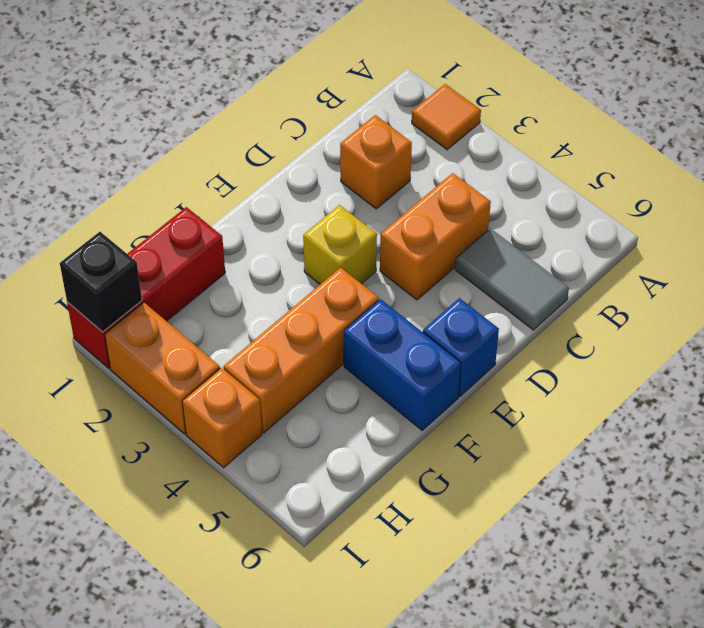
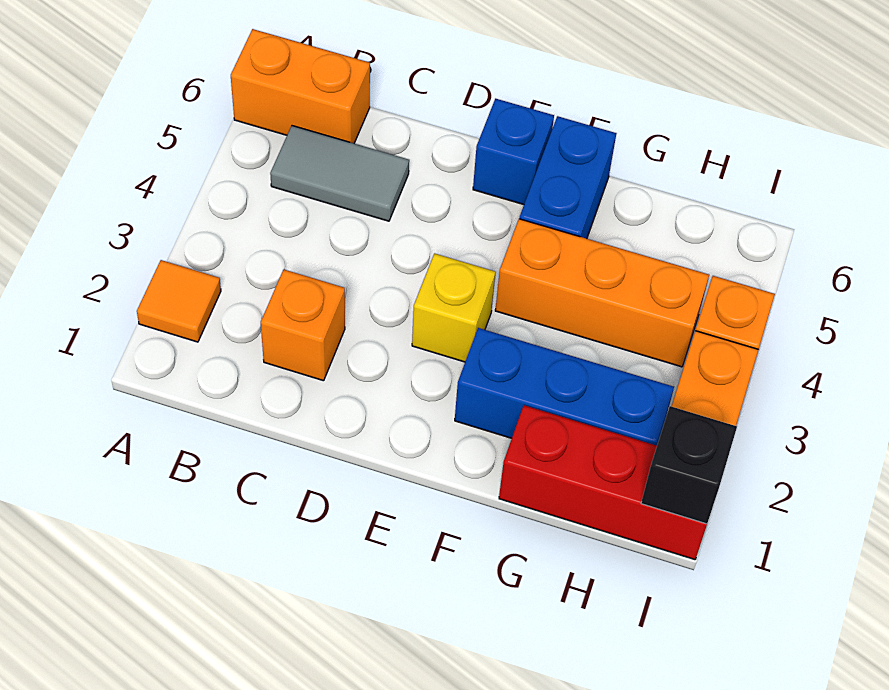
orange brick C4:D4 level 1 -> orange brick A6:B6 level 1
grey tile C5:C6 level 1 -> grey tile B5:C5 level 1
none -> blue brick F2:H2 level 1

